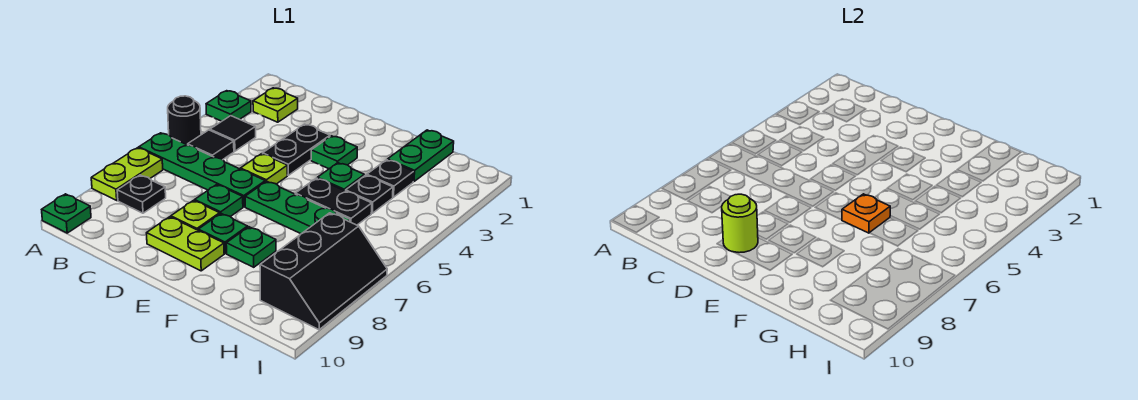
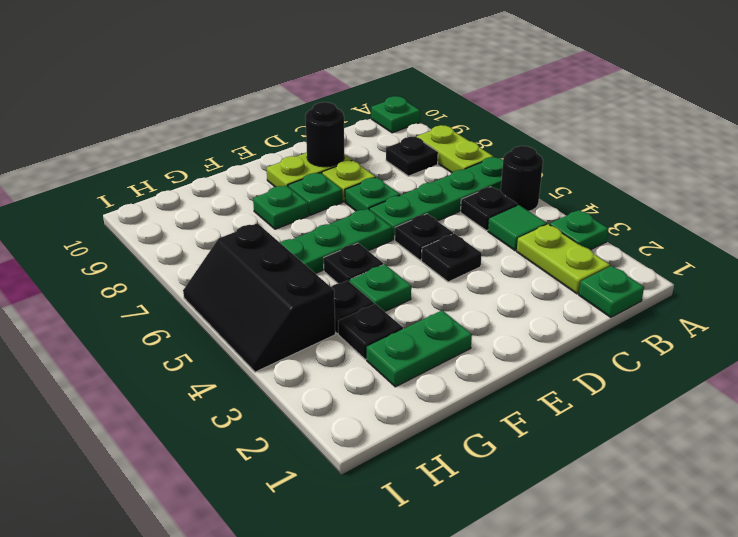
lime plate B2 level 1 -> lime plate B2:B3 level 1
black tile B4 level 1 -> green tile B4 level 1
black tile B5 level 1 -> black plate B5 level 1
black plate D3:D4 level 1 -> black plate D4 level 1
lime plate D5 level 1 -> black plate D5 level 1
lime round brick D9 level 2 -> black round brick D9 level 2
green plate E3 level 1 -> green plate B1 level 1
black plate F5:G5 level 1 -> black plate F5 level 1
orange plate F6 level 2 -> none
green plate G1:G2 level 1 -> green plate F2:G2 level 1
black slope H7:I9 level 1 top H -> black slope H4:I6 level 1 top H

